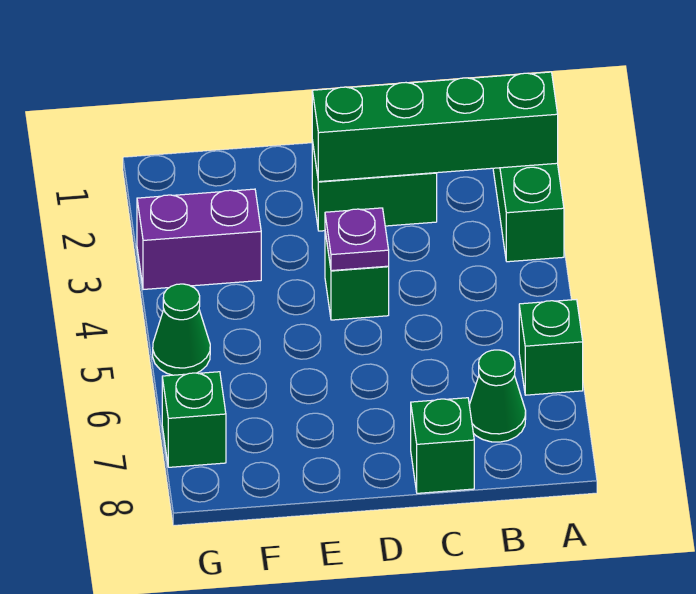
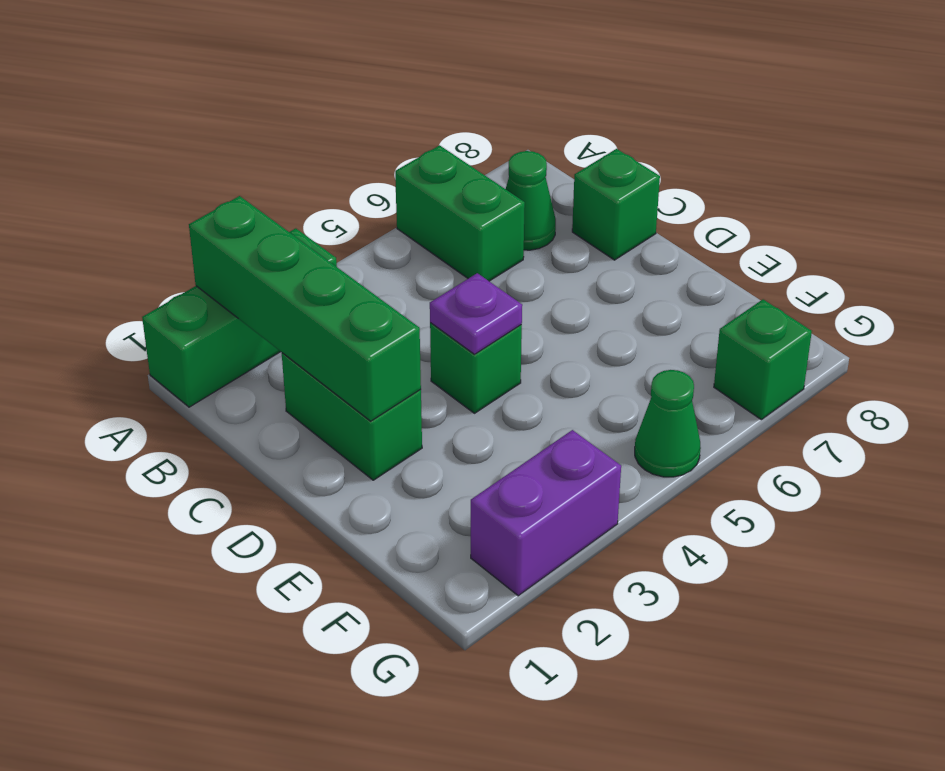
green brick A6 level 1 -> green brick A6:B6 level 1
purple brick F3:G3 level 1 -> purple brick G2:G3 level 1

